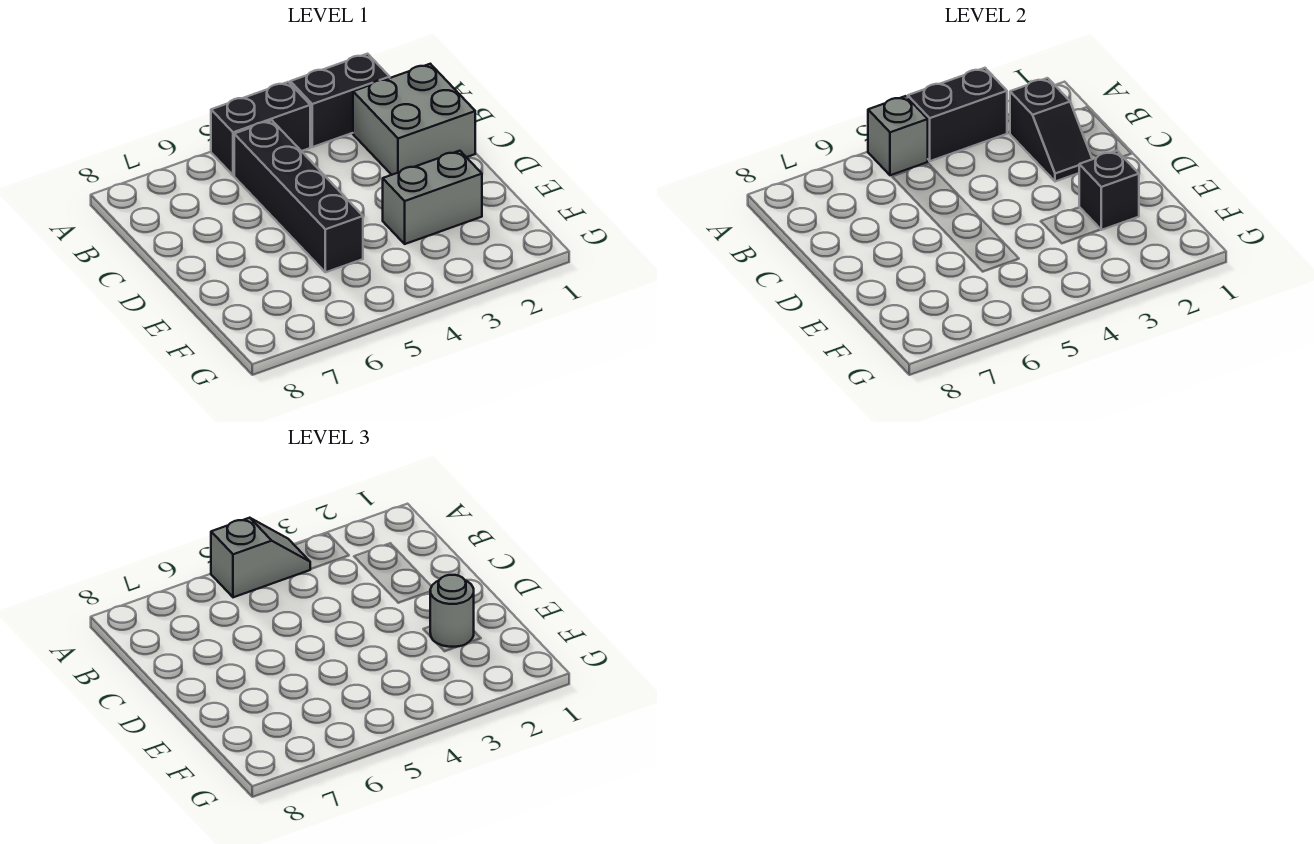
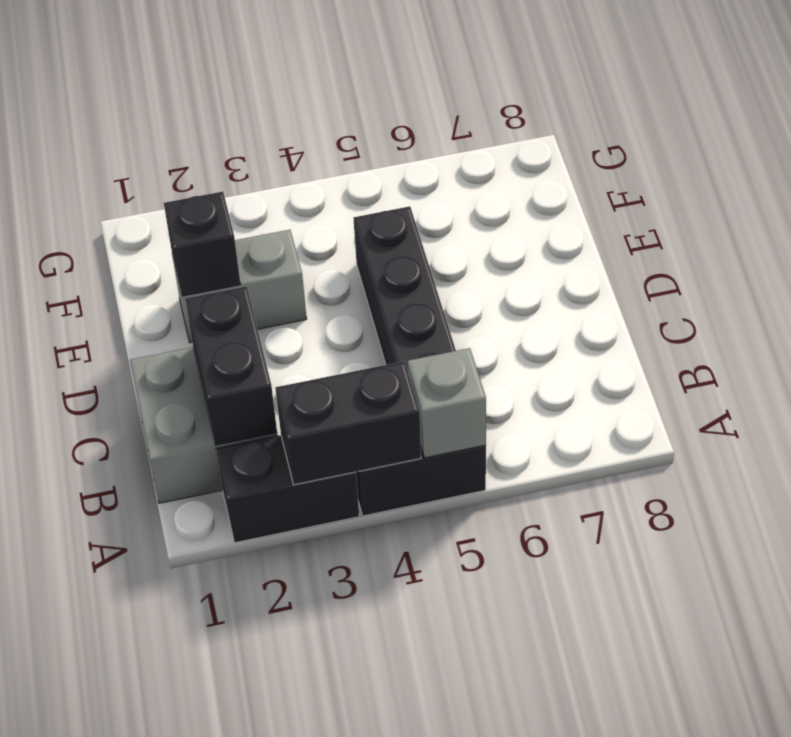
grey slope A4:A5 level 3 top 5 -> none
black slope B2:C2 level 2 top B -> black brick B2:C2 level 2
grey round brick E2 level 3 -> none

